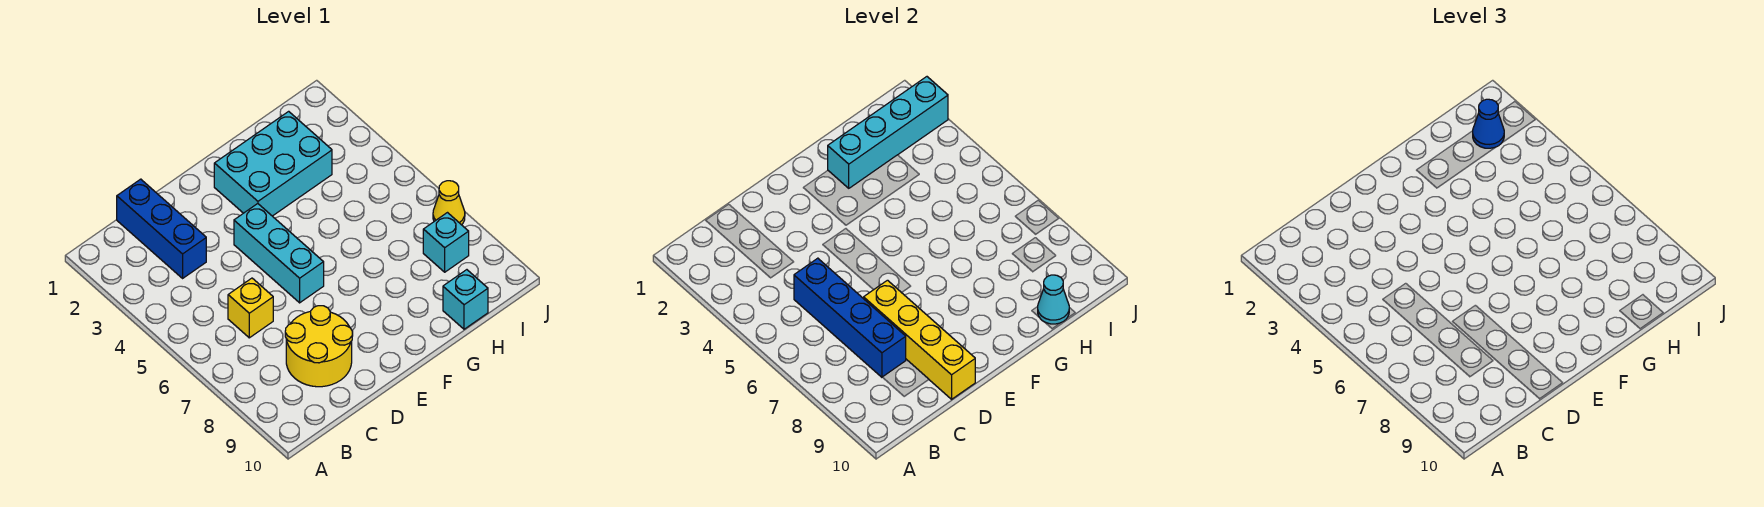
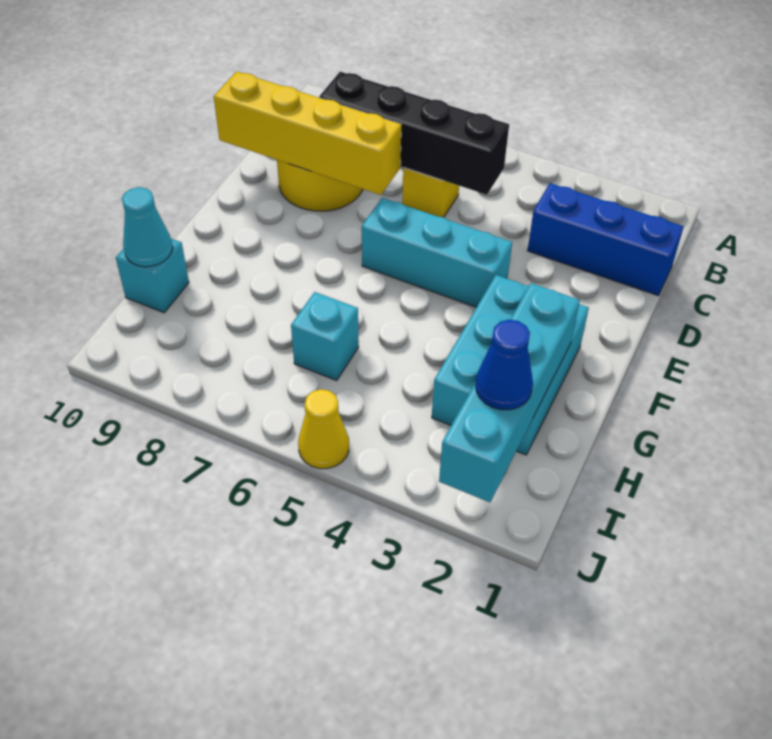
blue brick C5:C8 level 2 -> black brick C5:C8 level 2
cyan brick I8 level 1 -> cyan brick H6 level 1
yellow cone J7 level 1 -> yellow cone J5 level 1

